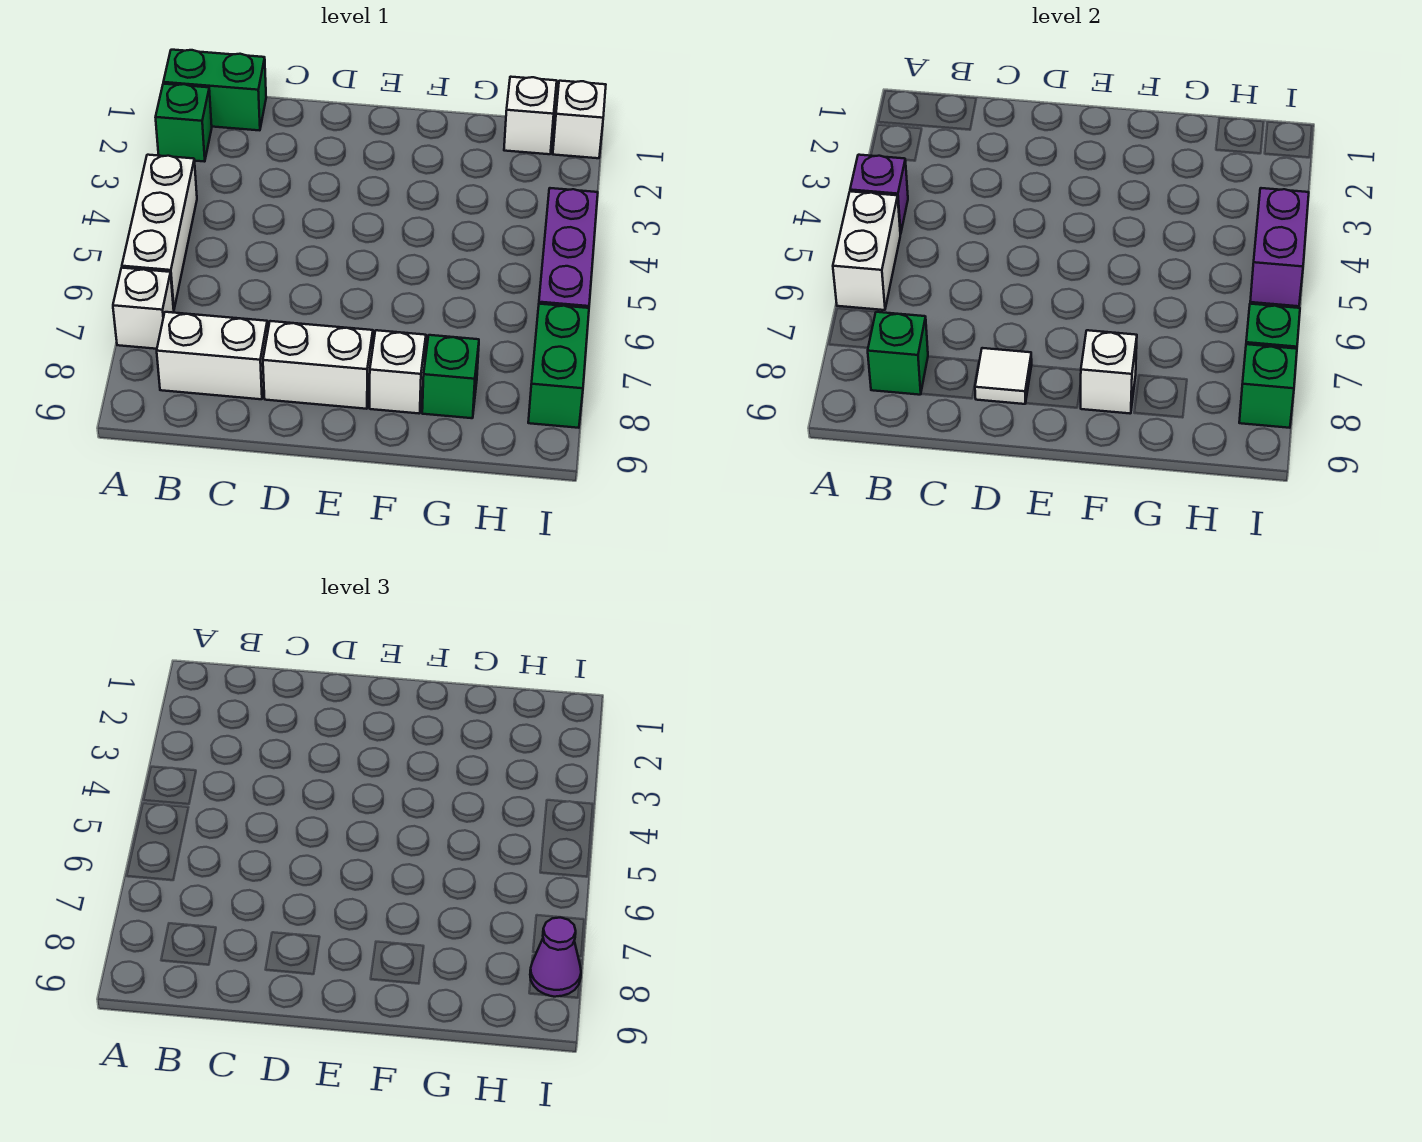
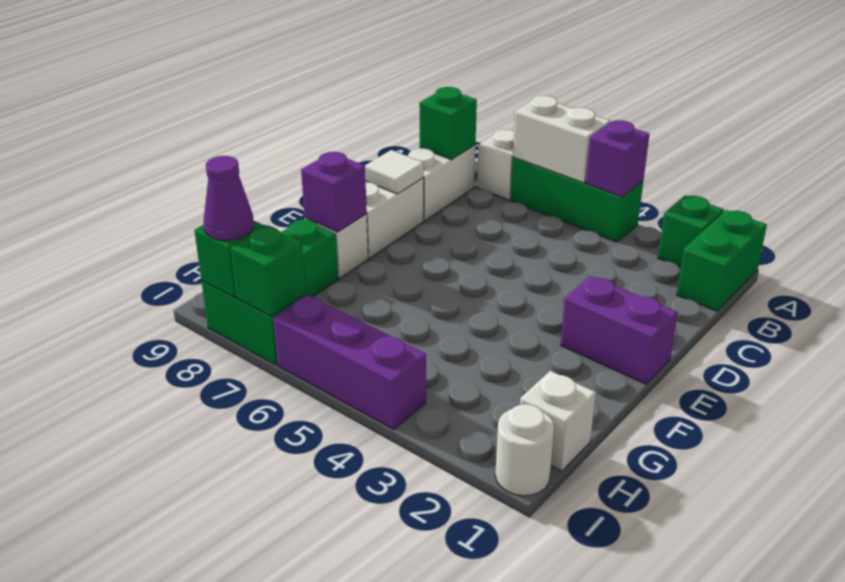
white brick A4:A6 level 1 -> green brick A4:A6 level 1
white brick F8 level 2 -> purple brick F8 level 2
white brick I1 level 1 -> white round brick I1 level 1
purple brick I4:I5 level 2 -> purple brick E1:E2 level 1

